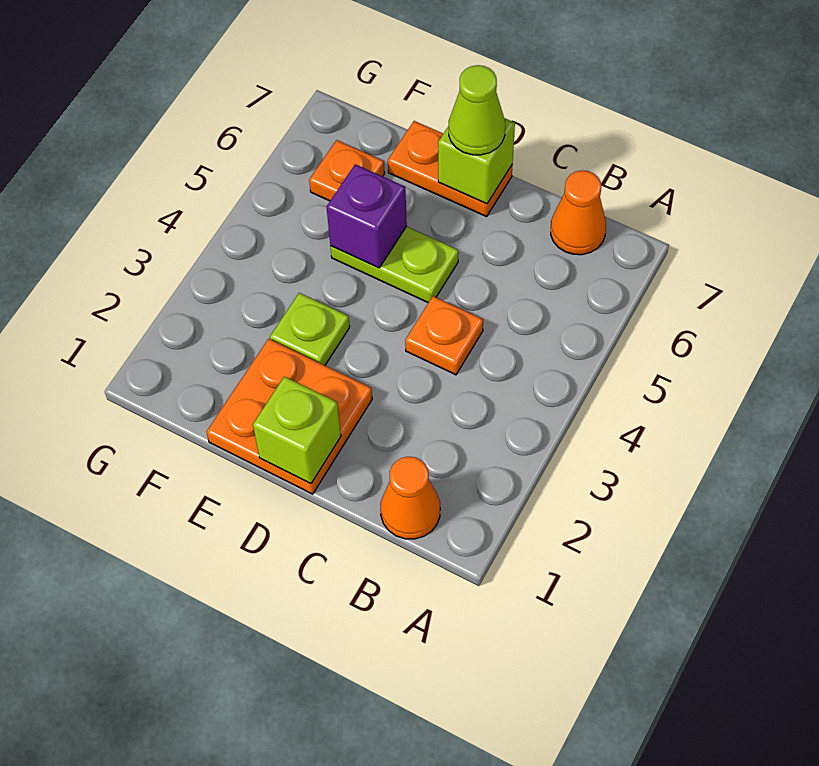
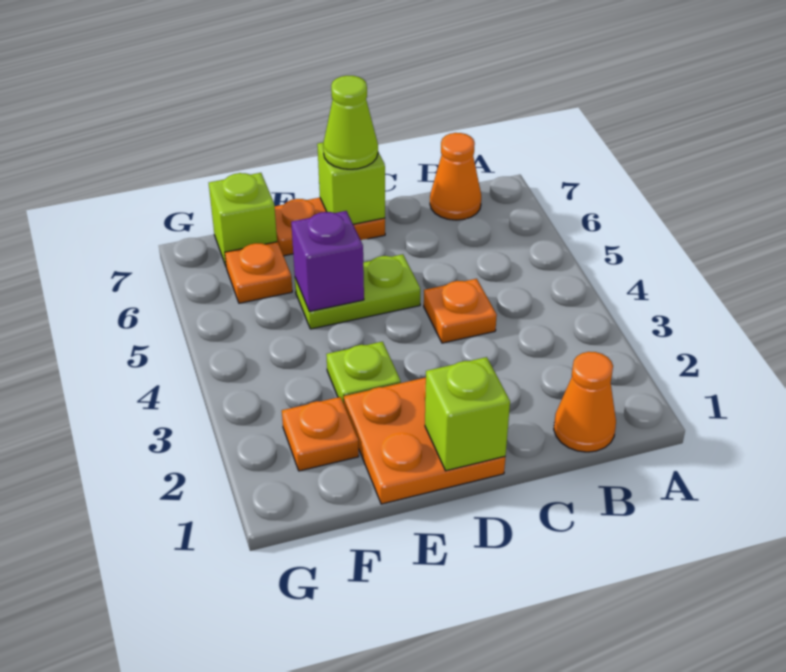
none -> orange plate F2 level 1
none -> lime brick F7 level 1

